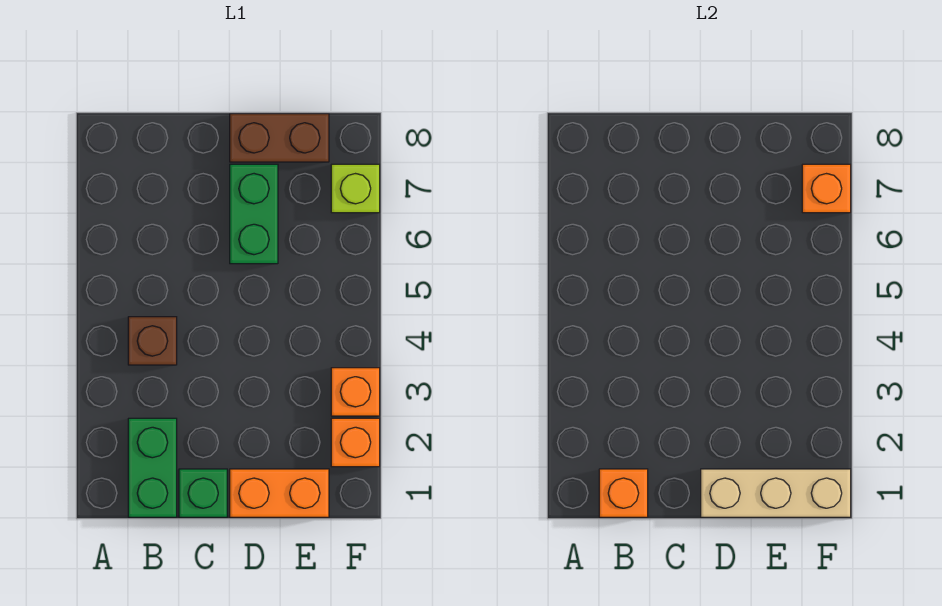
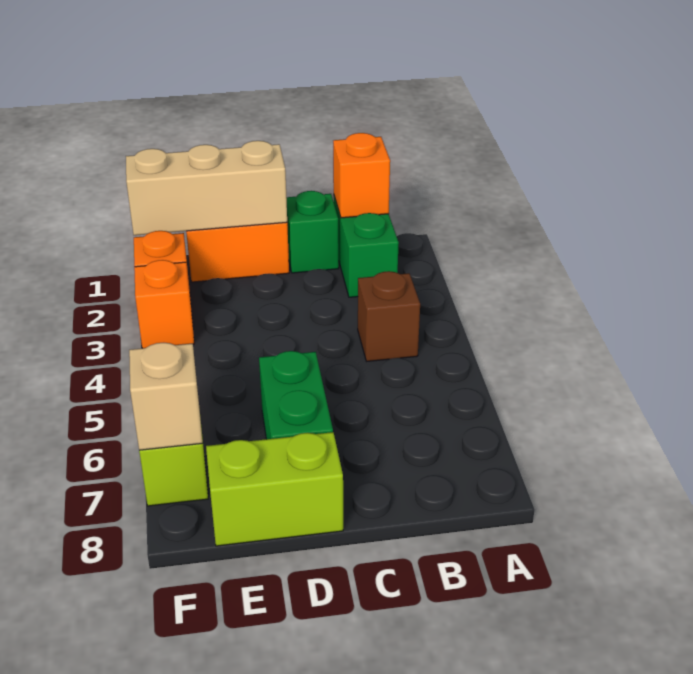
brown brick D8:E8 level 1 -> lime brick D8:E8 level 1
orange brick F7 level 2 -> tan brick F7 level 2

